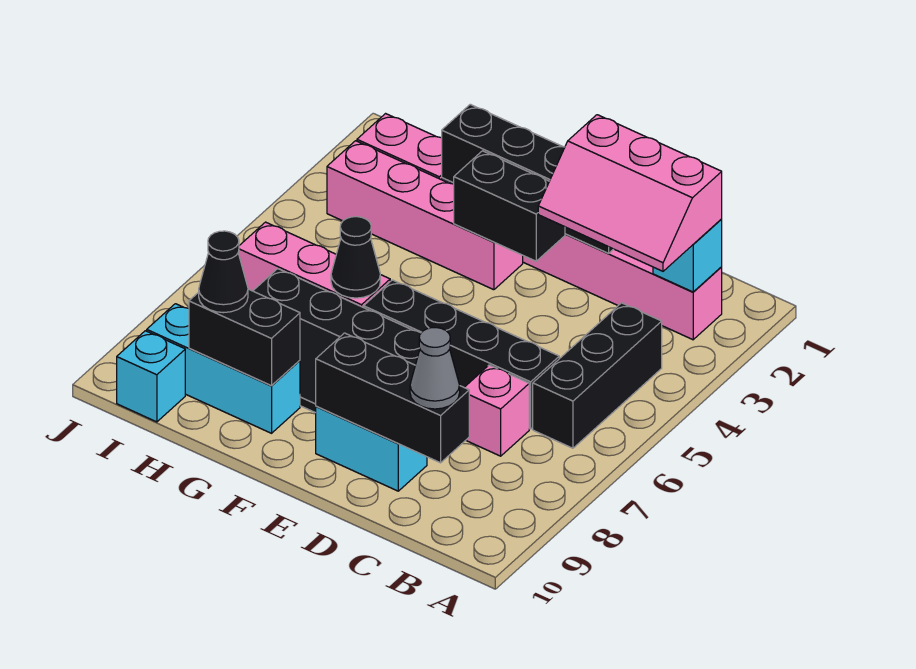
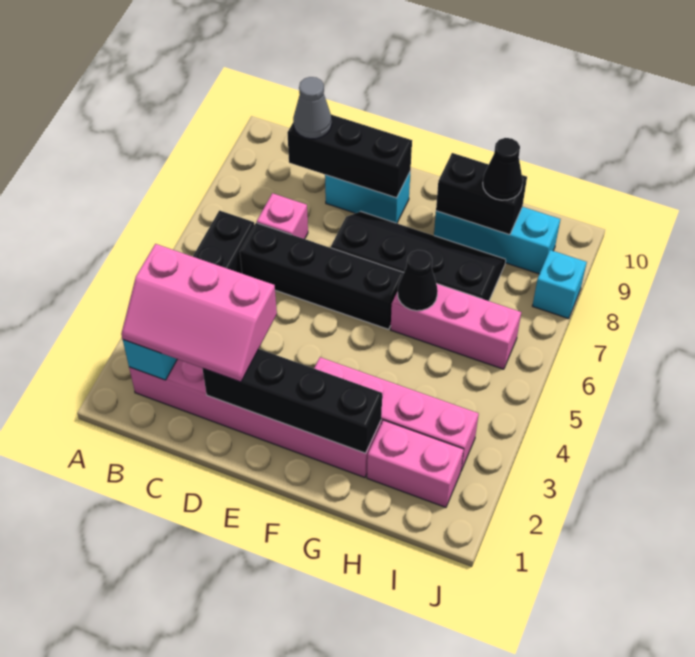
pink slope B2:D3 level 3 top 2 -> pink slope B2:D3 level 3 top 3
black brick E3:F3 level 2 -> none
cyan brick I10 level 1 -> cyan brick J8 level 1

